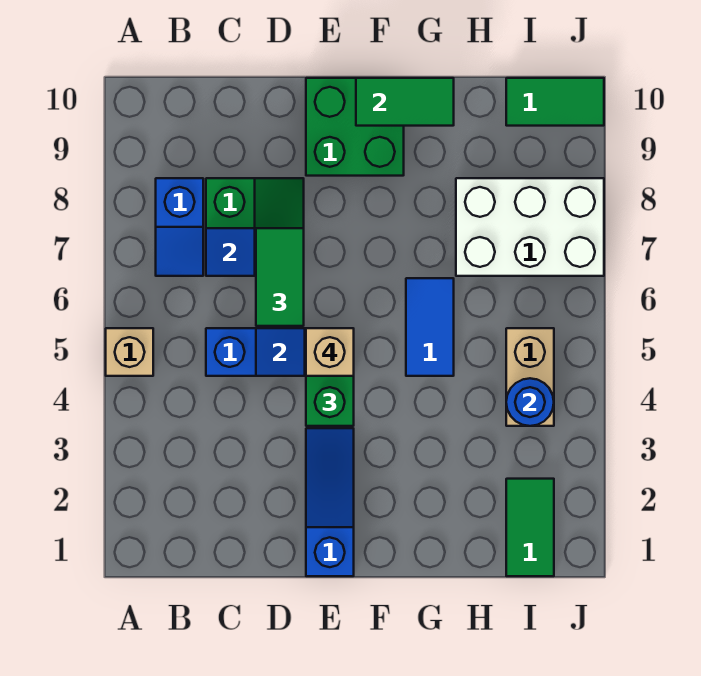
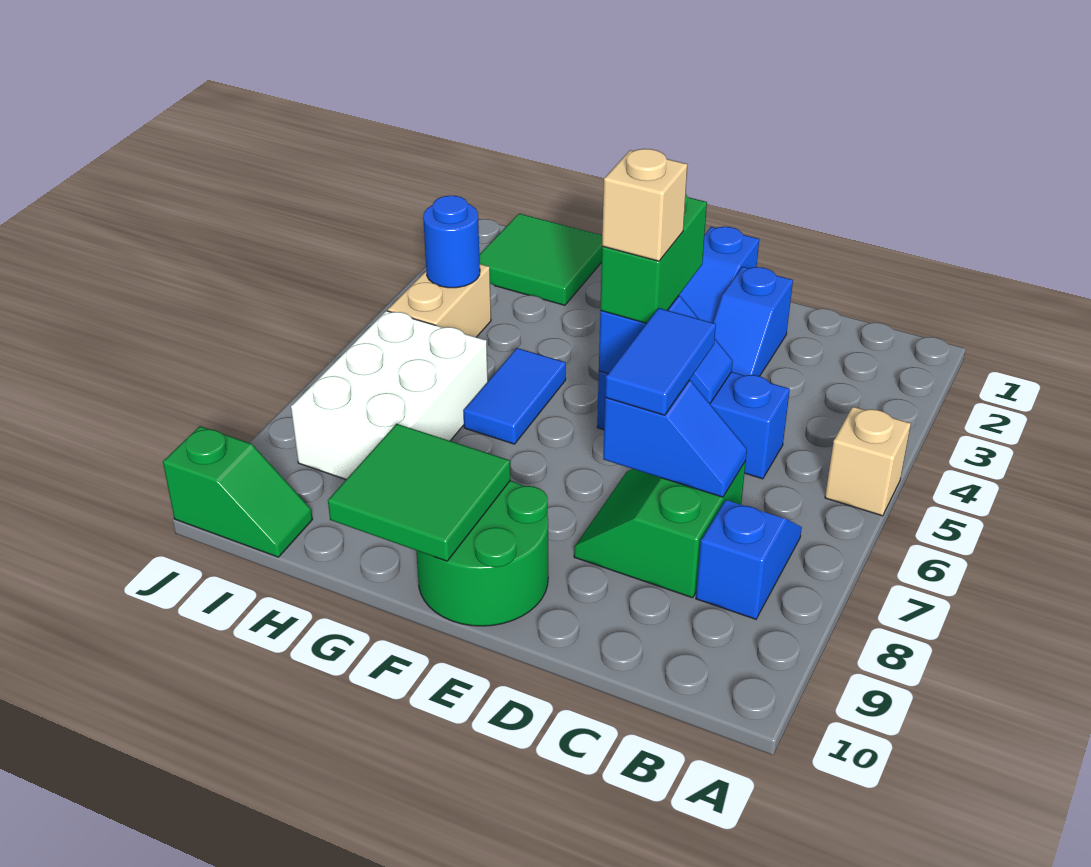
none -> blue slope D2:D3 level 1 top 2
green tile D6:D7 level 3 -> blue tile D6:D7 level 3
green brick E9:F10 level 1 -> green round brick E9:F10 level 1
green tile F10:G10 level 2 -> green tile F9:G10 level 2
white brick H7:J8 level 1 -> white brick H6:I8 level 1
green tile I1:I2 level 1 -> green tile H1:I2 level 1
green tile I10:J10 level 1 -> green slope I10:J10 level 1 top J

